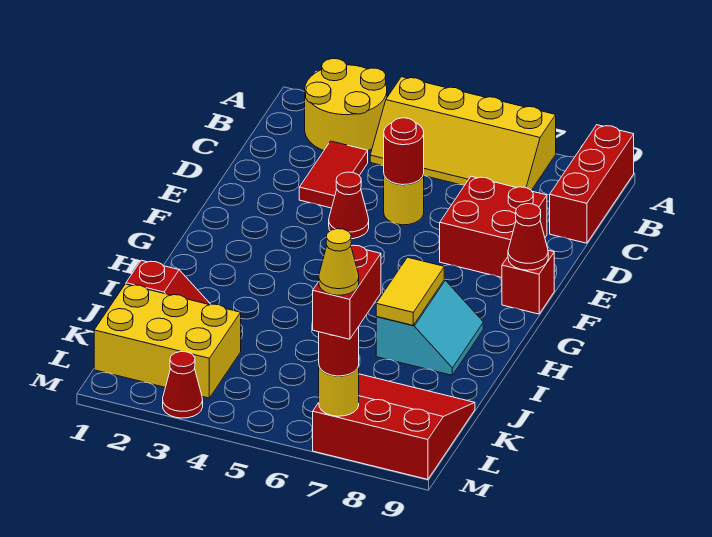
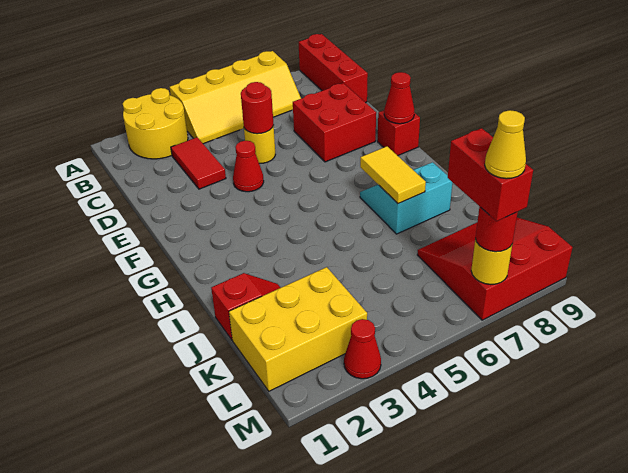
cyan slope H7:I8 level 1 top 7 -> cyan slope H7:I8 level 1 top I

